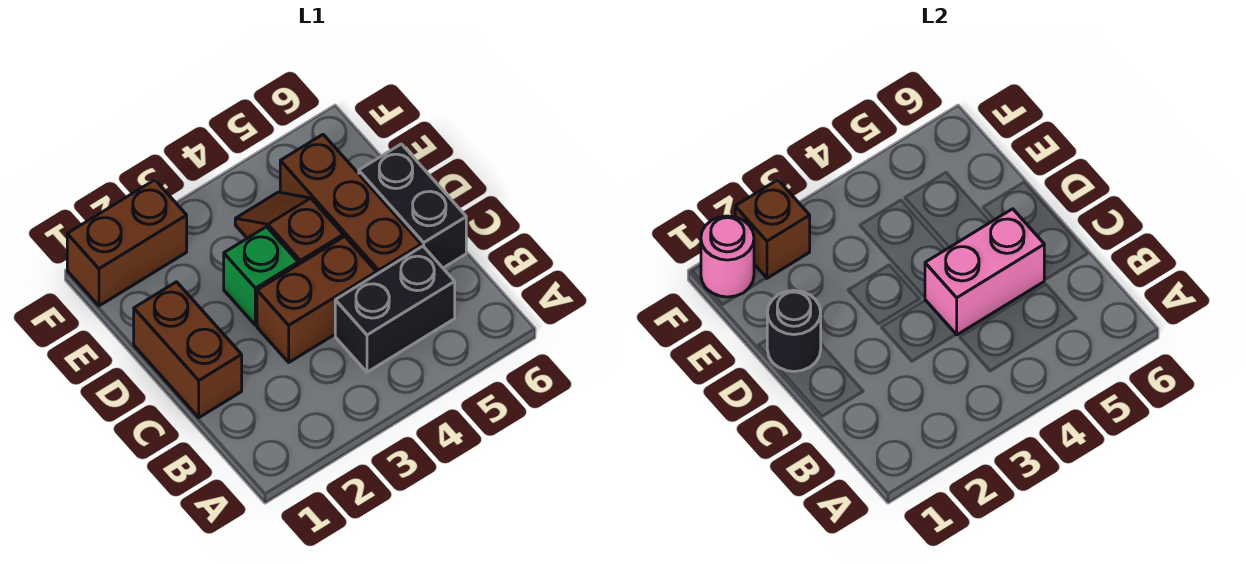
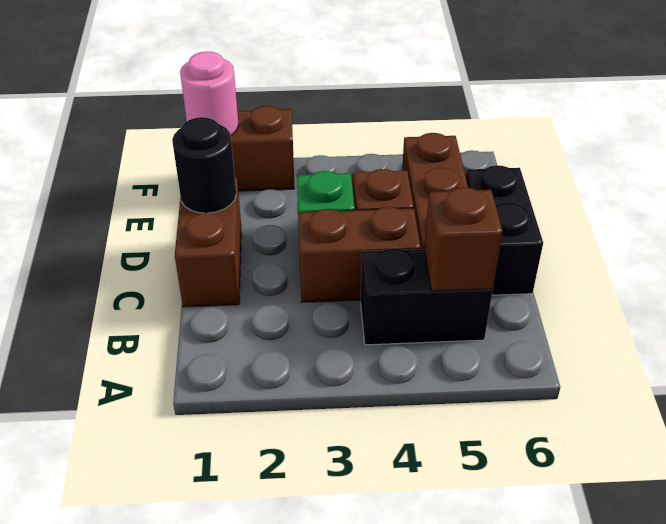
pink brick C4:C5 level 2 -> none
brown brick F2 level 2 -> brown brick B5 level 2

